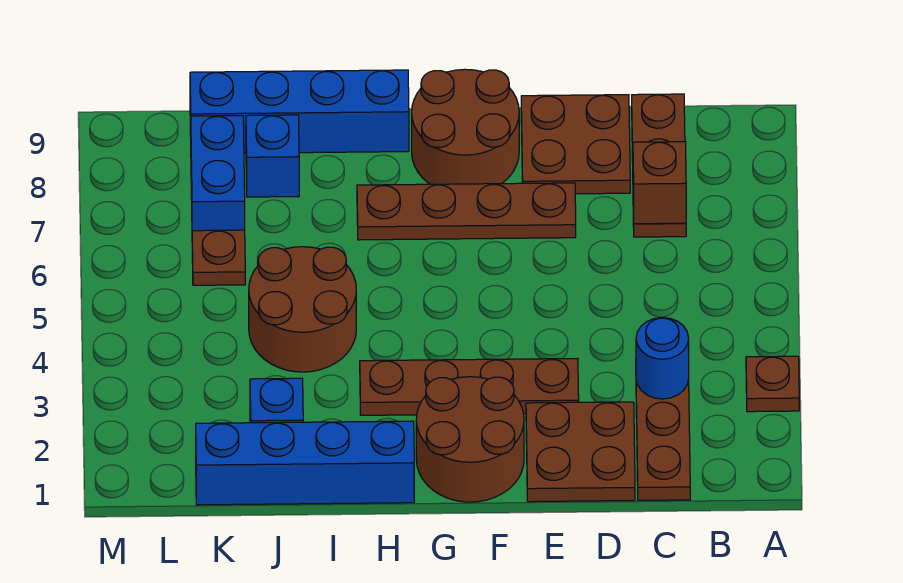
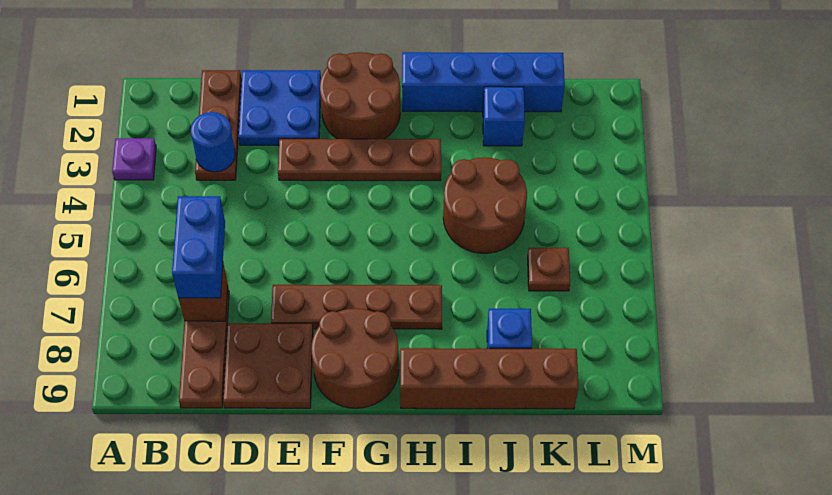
brown plate A3 level 1 -> purple plate A3 level 1
brown plate D1:E2 level 1 -> blue plate D1:E2 level 1
blue brick H9:K9 level 1 -> brown brick H9:K9 level 1
blue brick K7:K8 level 1 -> blue brick C6:C7 level 3

